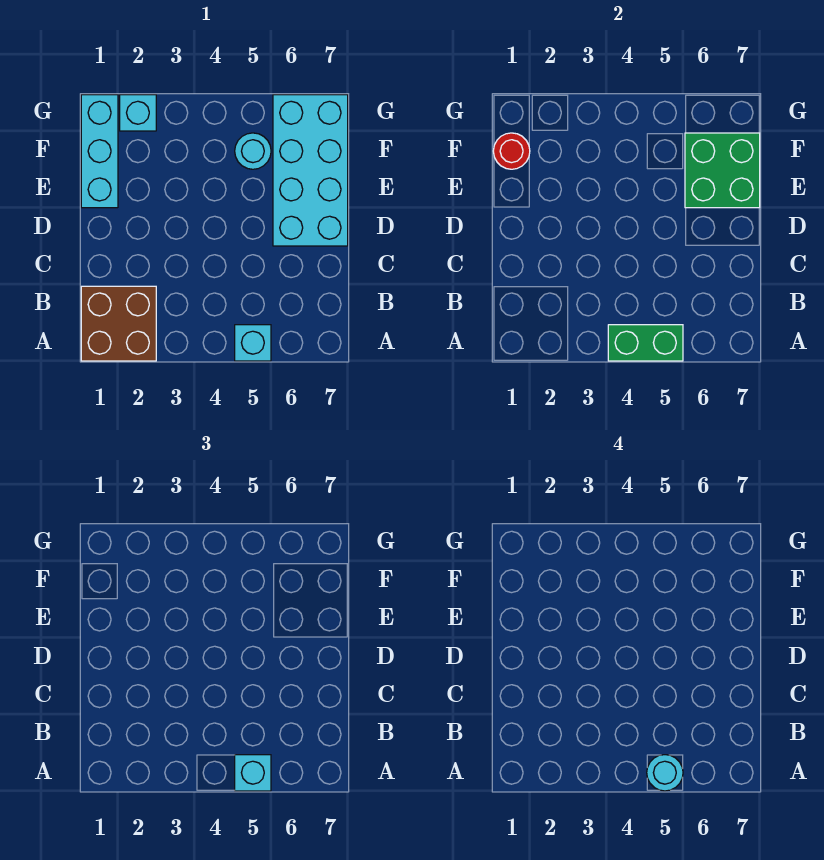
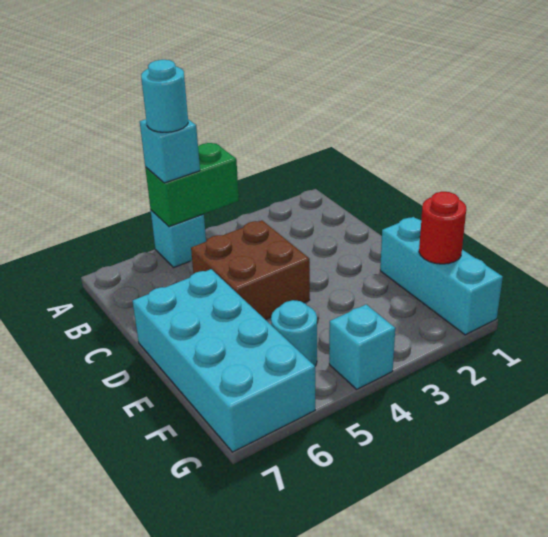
brown brick A1:B2 level 1 -> brown brick C4:D5 level 1
green brick E6:F7 level 2 -> none
cyan brick G2 level 1 -> cyan brick G4 level 1

